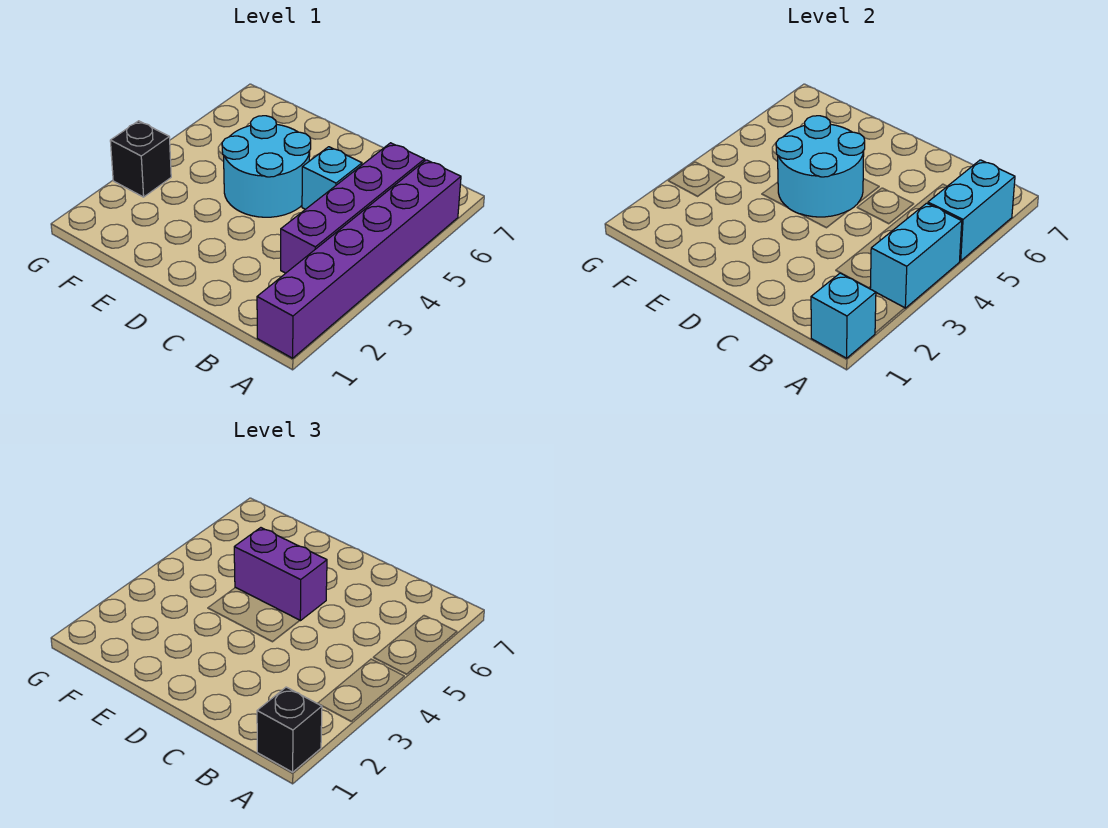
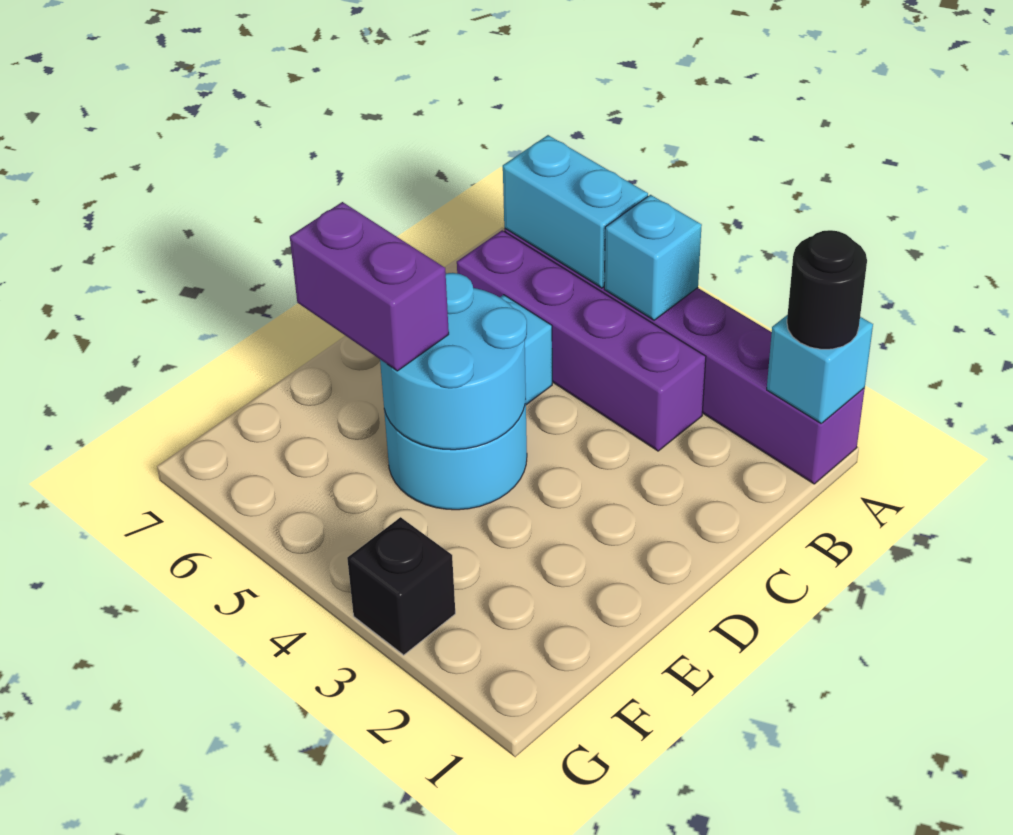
black brick A1 level 3 -> black round brick A1 level 3
cyan brick A3:A4 level 2 -> cyan brick A4 level 2
purple brick D5:E5 level 3 -> purple brick E5:E6 level 3

